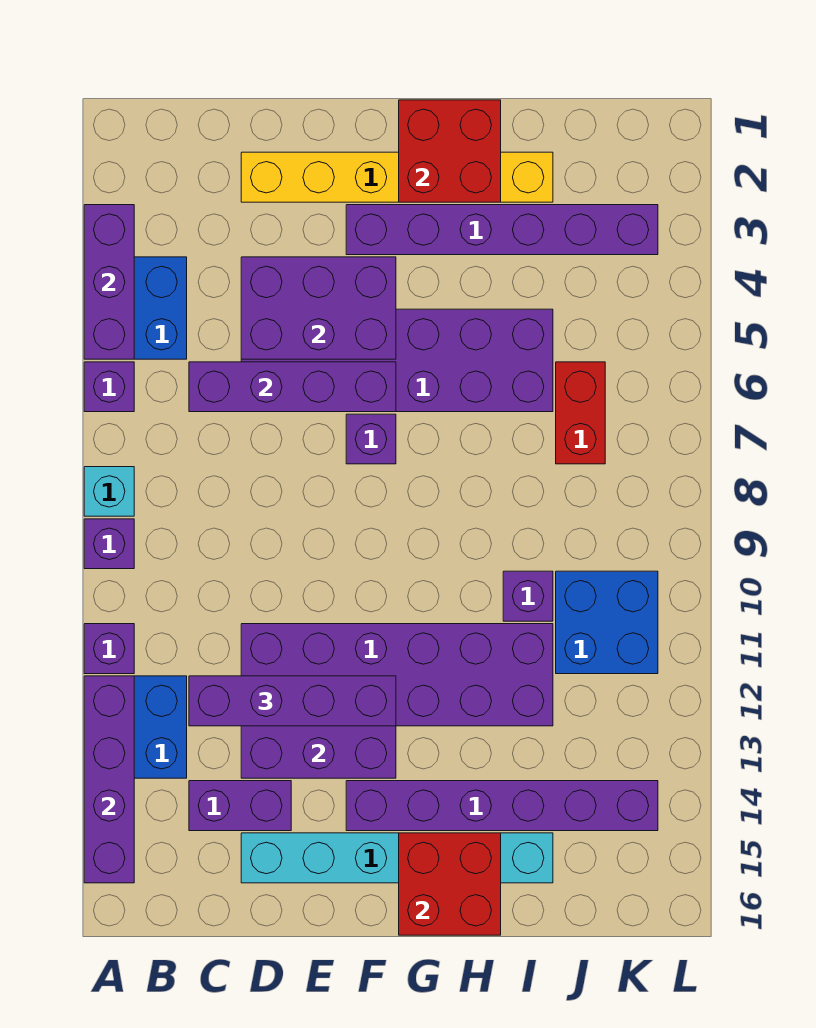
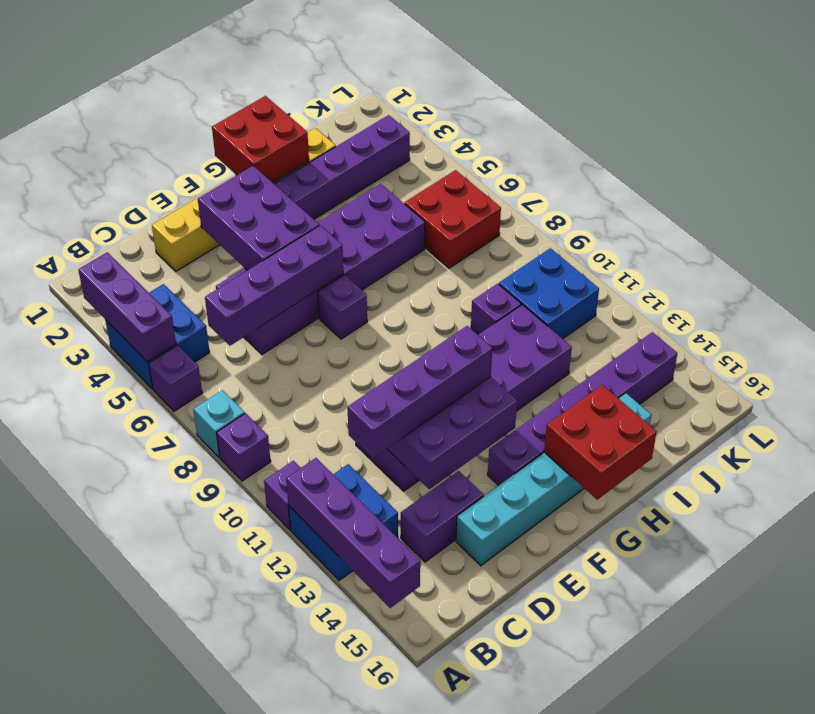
purple brick D4:F5 level 2 -> purple brick E3:F5 level 2
red brick J6:J7 level 1 -> red brick J6:K7 level 1

